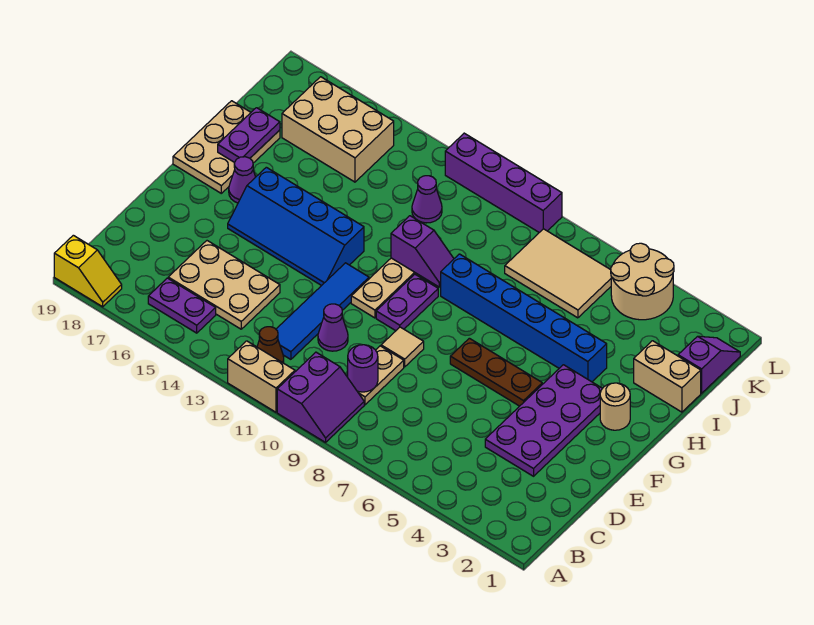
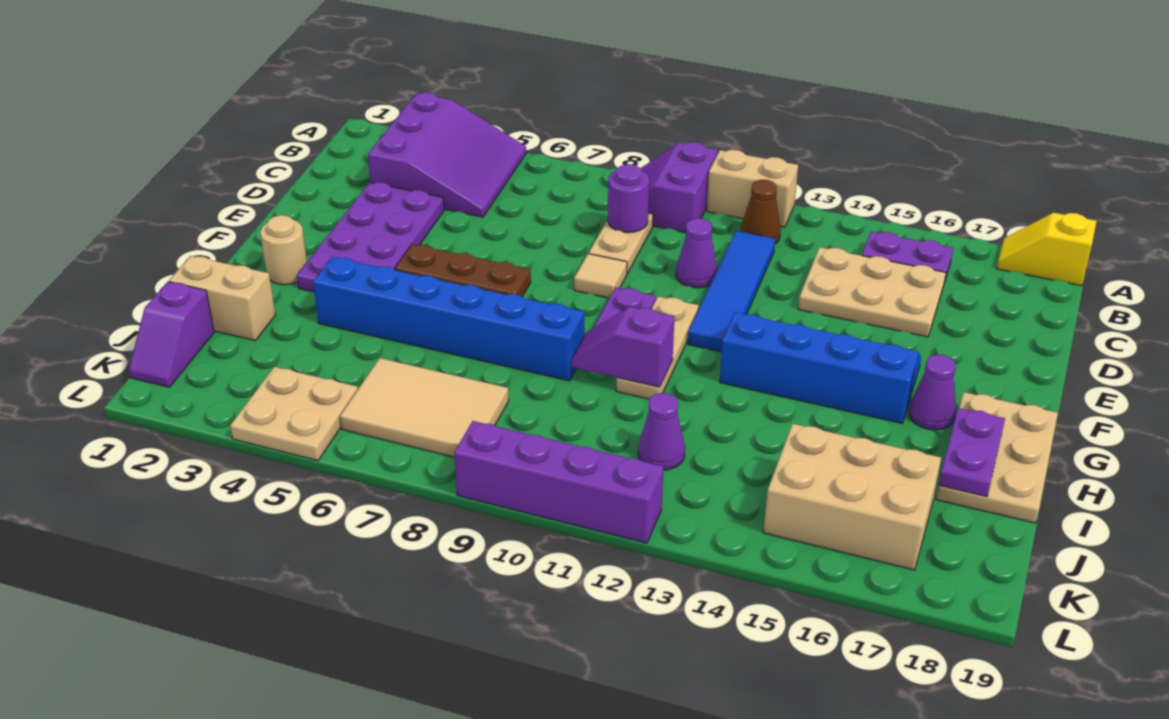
none -> purple slope A3:C5 level 1 top 3
tan round brick K4:L5 level 1 -> tan plate K4:L5 level 1

